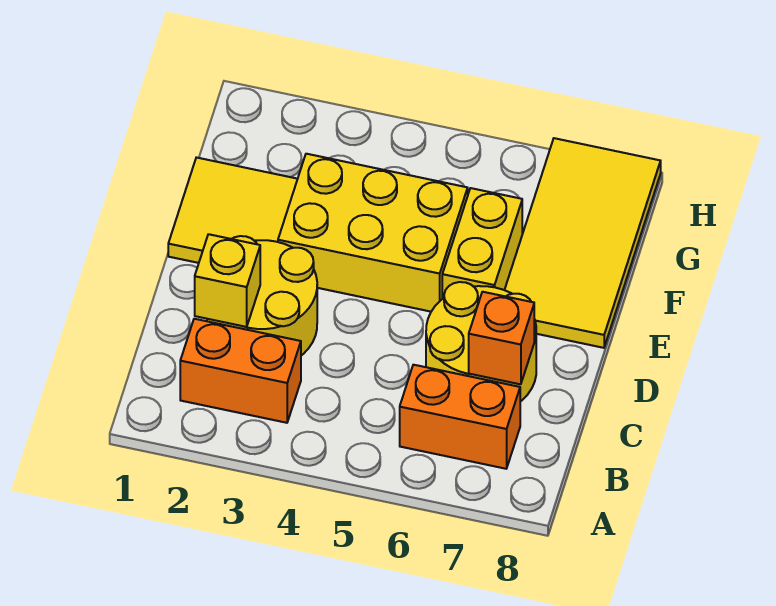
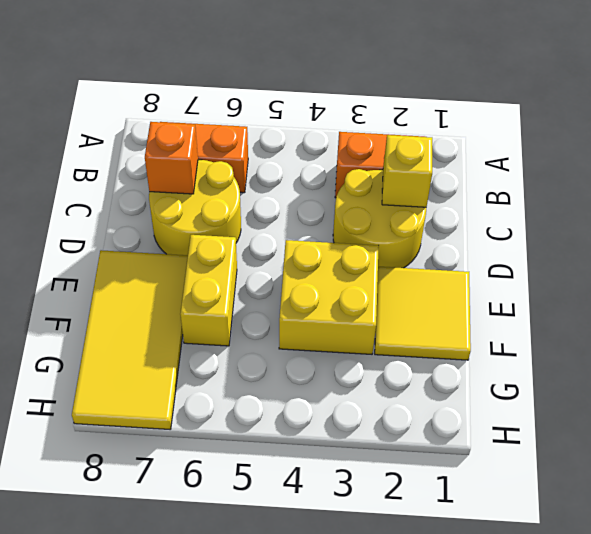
yellow brick E3:F5 level 1 -> yellow brick E3:F4 level 1

